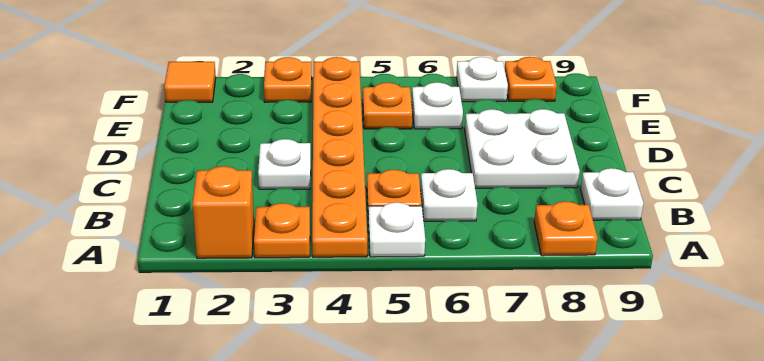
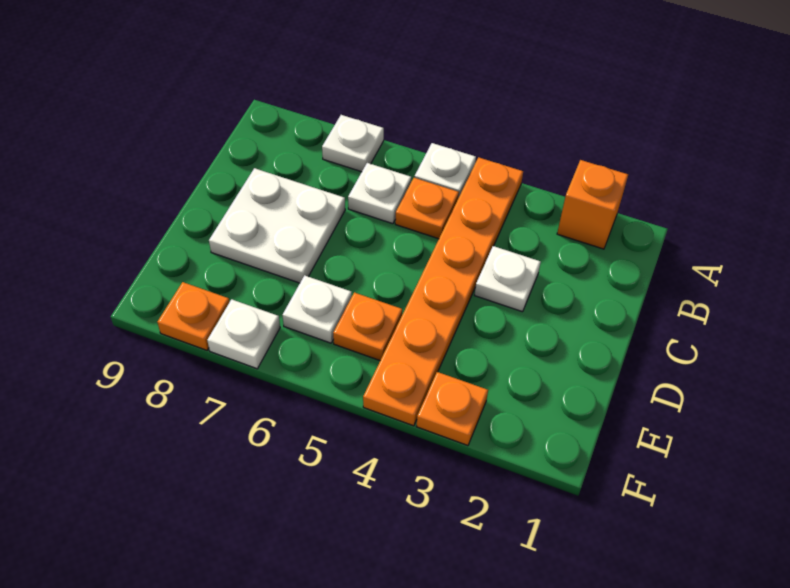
orange plate A3 level 1 -> none
orange plate A8 level 1 -> none
white plate B9 level 1 -> white plate A7 level 1
orange tile F1 level 1 -> none

